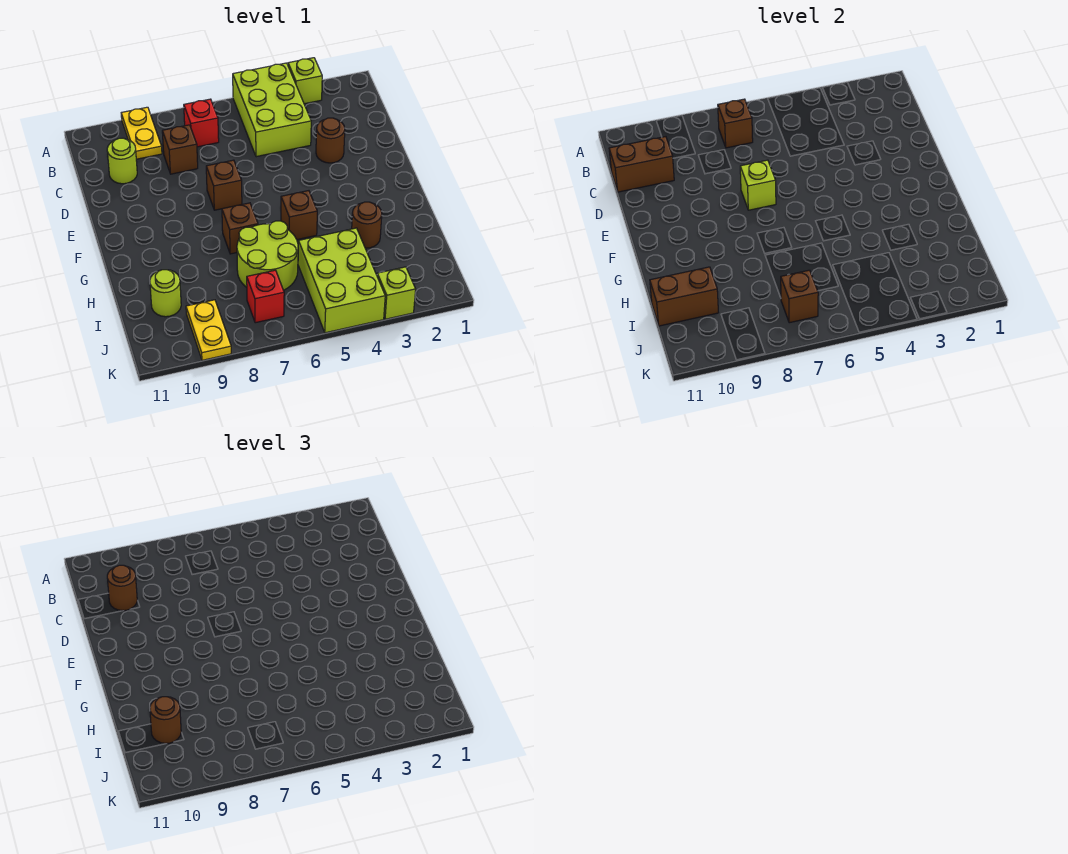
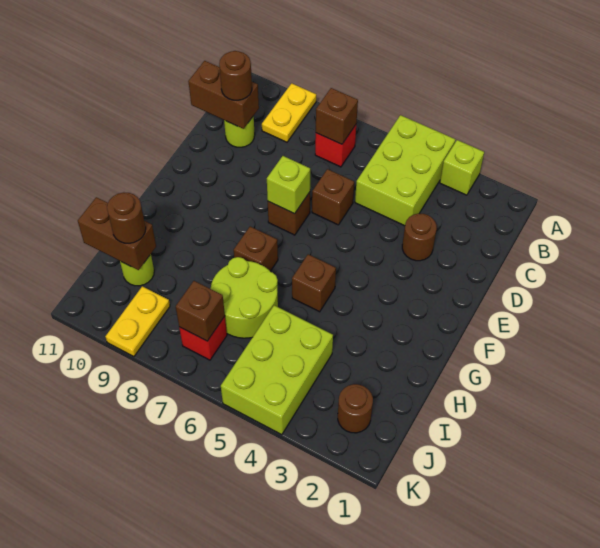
brown brick C8 level 1 -> brown brick D6 level 1
brown round brick H3 level 1 -> brown round brick J2 level 1
lime brick K3 level 1 -> none

